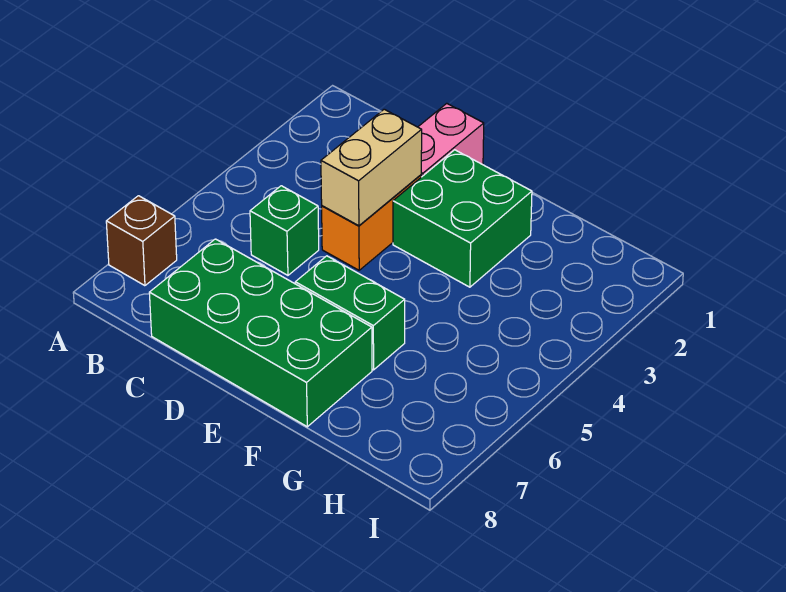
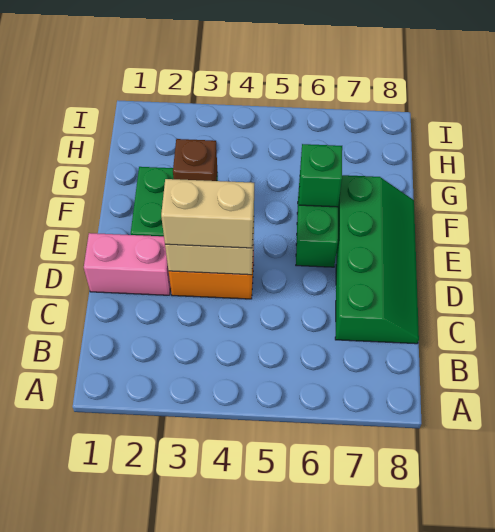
brown brick A7 level 1 -> brown brick F3 level 2
green brick C5 level 1 -> green brick F6 level 2
green brick C7:F8 level 1 -> green slope C7:F8 level 1 top 7
none -> tan brick D3:D4 level 3

